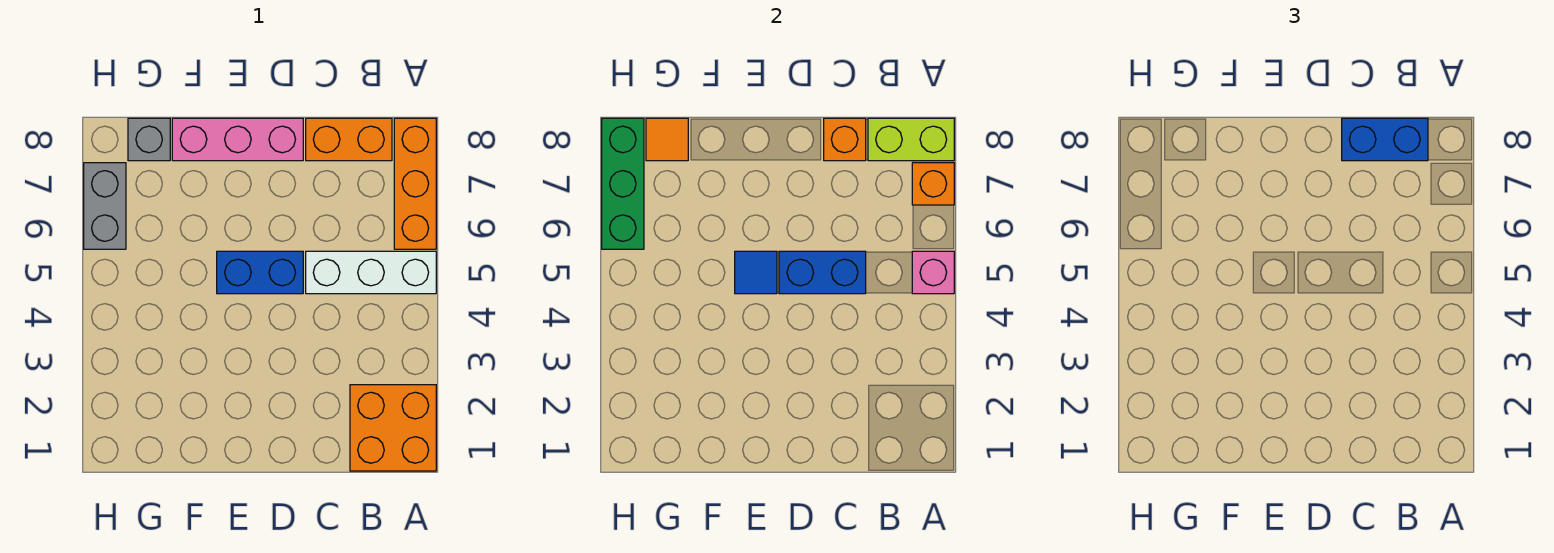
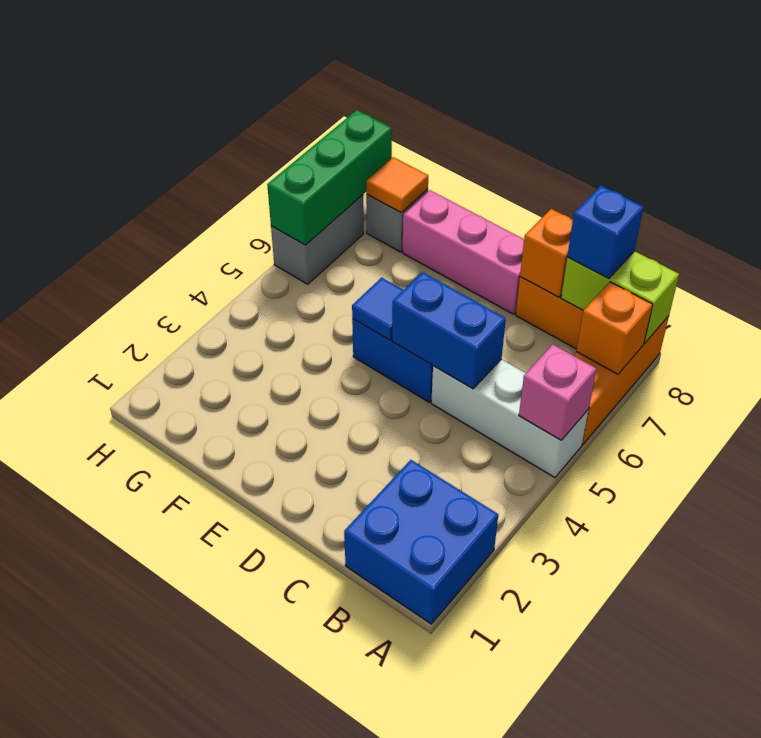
orange brick A1:B2 level 1 -> blue brick A1:B2 level 1
blue brick B8:C8 level 3 -> blue brick B8 level 3

